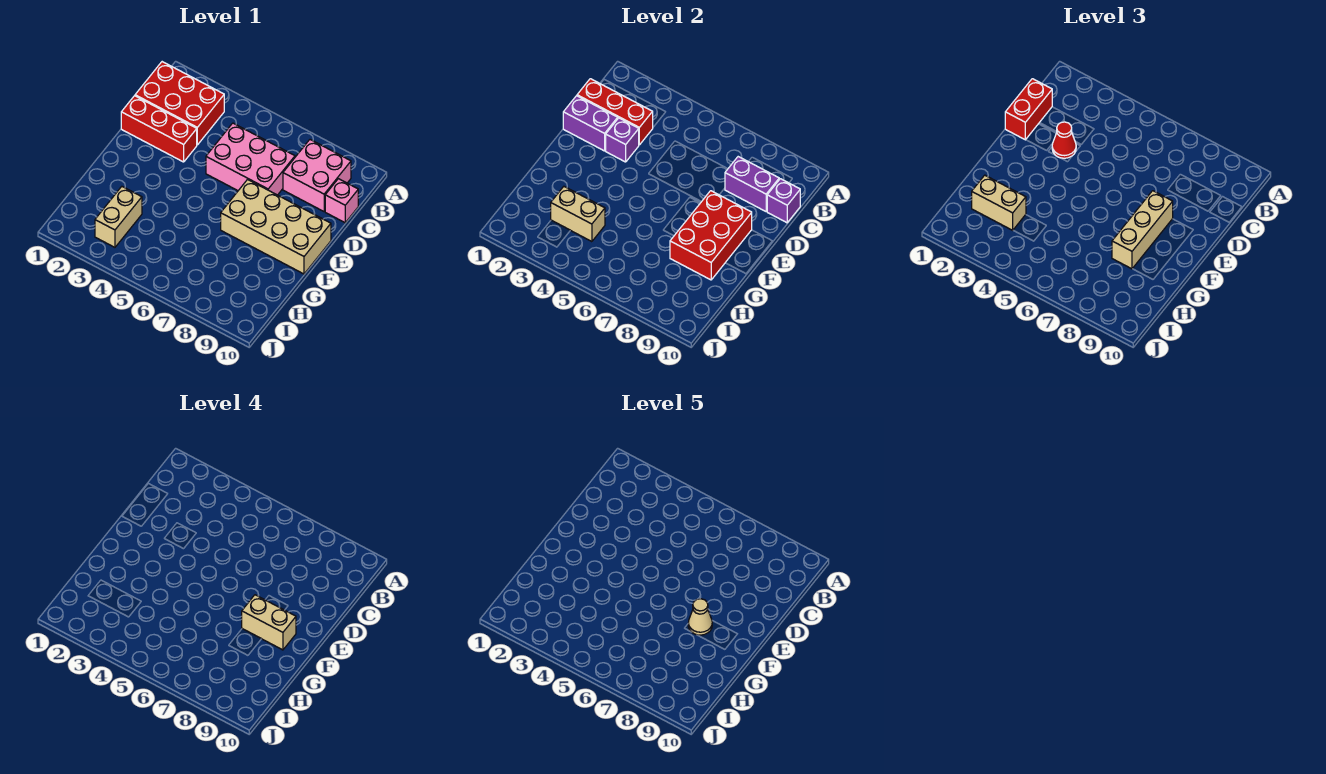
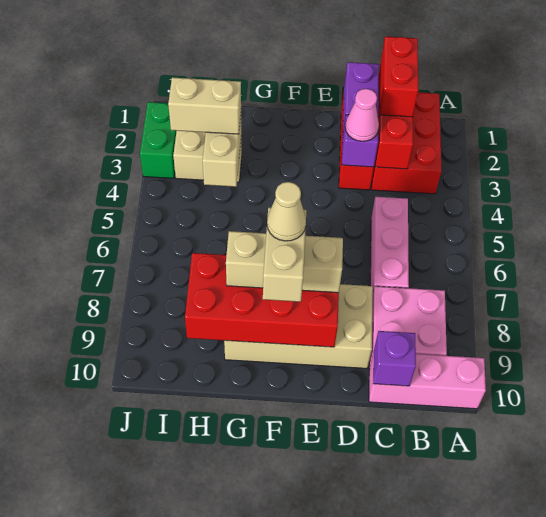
red brick C1:D1 level 3 -> red brick C1:C2 level 3
pink brick C5:D7 level 1 -> pink brick C5:C7 level 1
purple brick C8:C9 level 2 -> none
pink brick C10 level 1 -> pink brick A10:C10 level 1
red cone D3 level 3 -> pink cone D3 level 3
tan brick E7:F10 level 1 -> tan brick D8:G9 level 1
red brick E8:G9 level 2 -> red brick E8:H9 level 2
tan brick H2:H3 level 3 -> tan brick H3:I3 level 3
none -> green brick J2:J3 level 1

